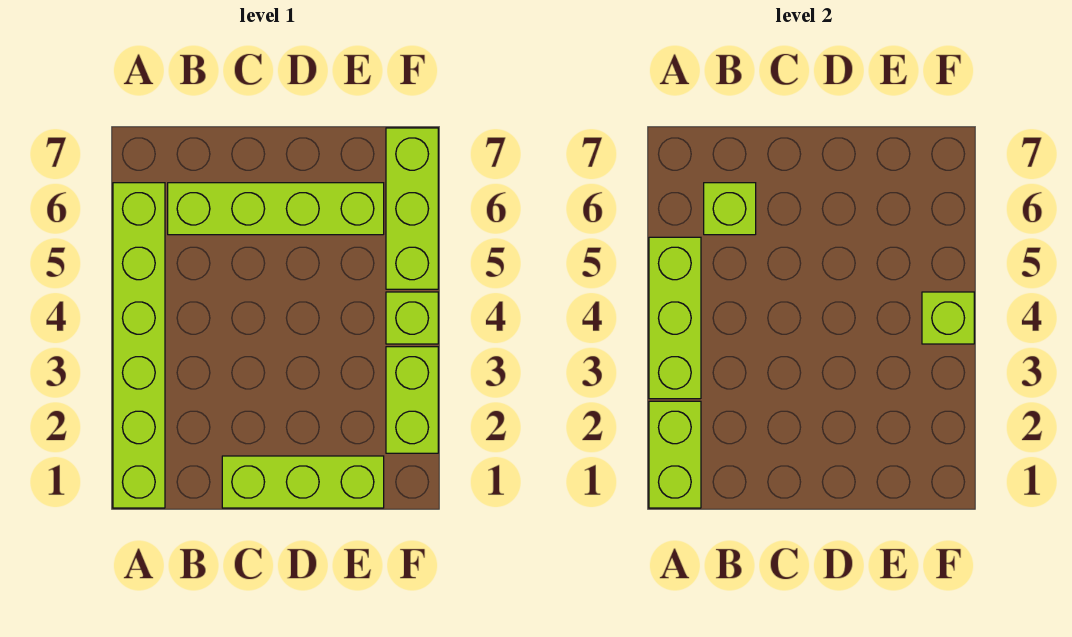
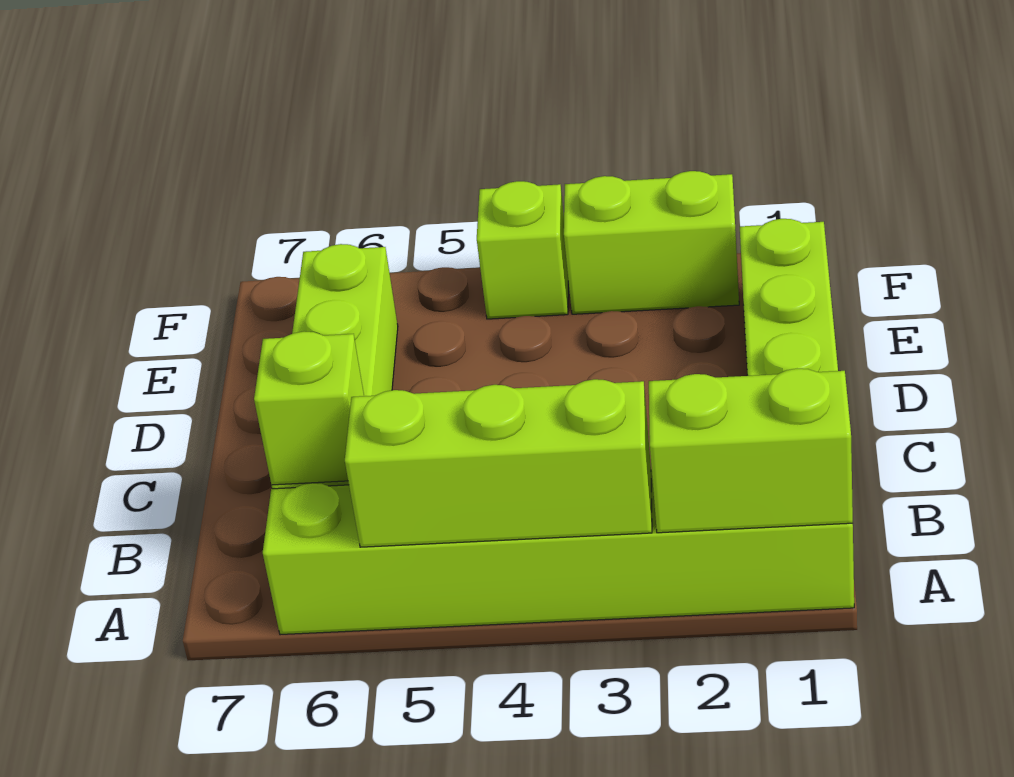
lime brick F4 level 2 -> none
lime brick F5:F7 level 1 -> none

